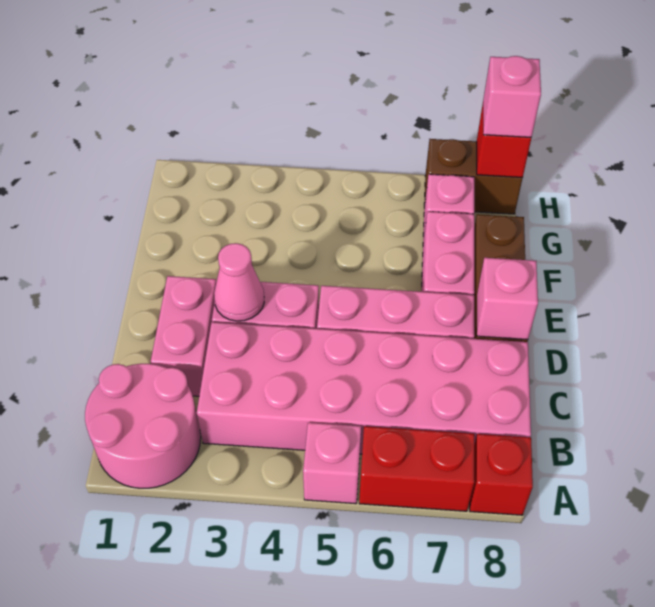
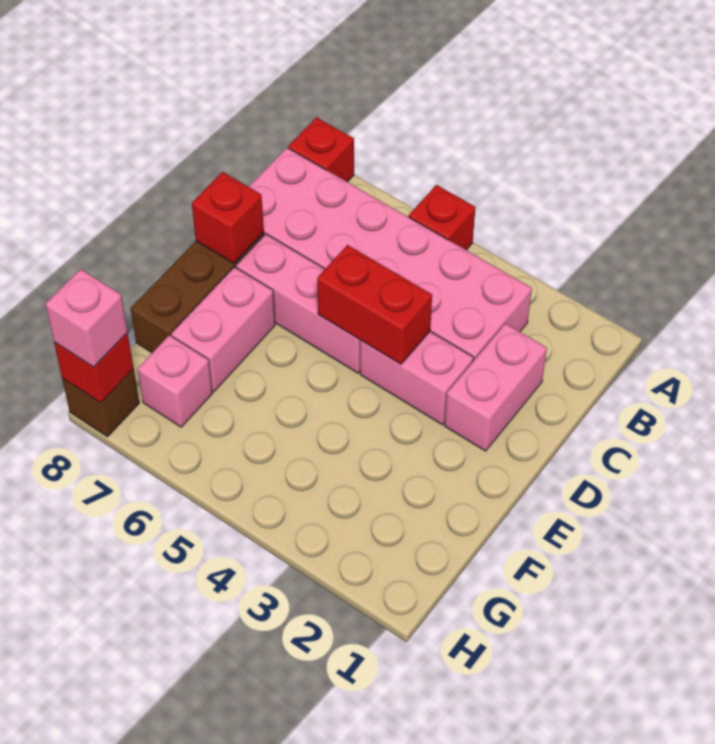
pink round brick A1:B2 level 1 -> none
pink brick A5 level 1 -> red brick A5 level 1
red brick A6:A7 level 1 -> red brick D4:D5 level 2
pink cone D3 level 2 -> none
pink brick D8 level 2 -> red brick D8 level 2
brown brick H7:H8 level 1 -> brown brick H8 level 1

